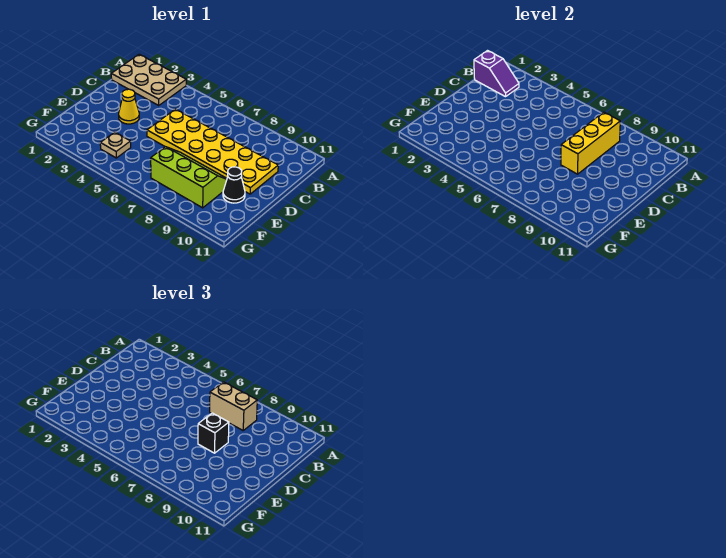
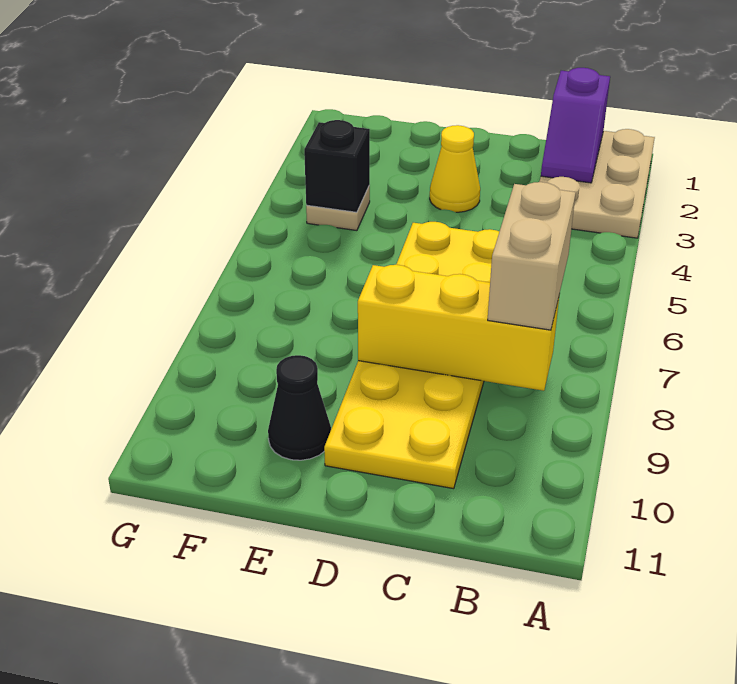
black brick D8 level 3 -> black brick F4 level 2
lime slope E7:F9 level 1 top F -> none

